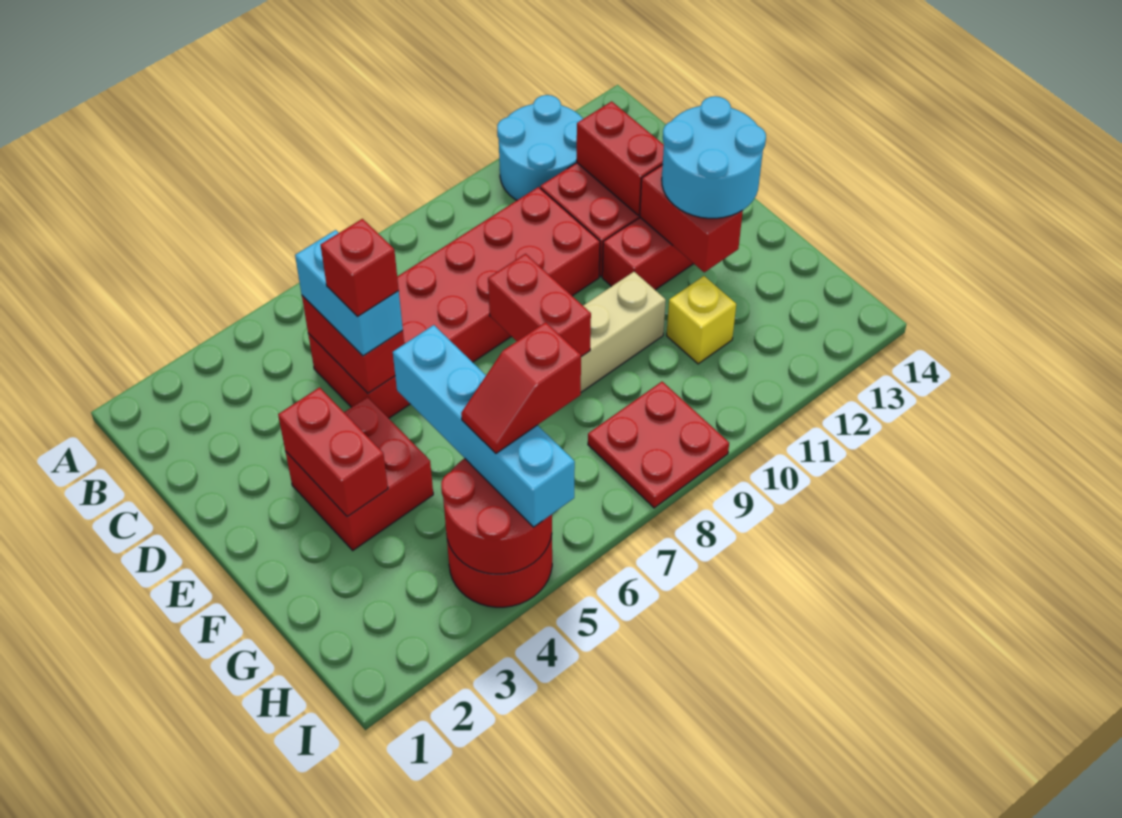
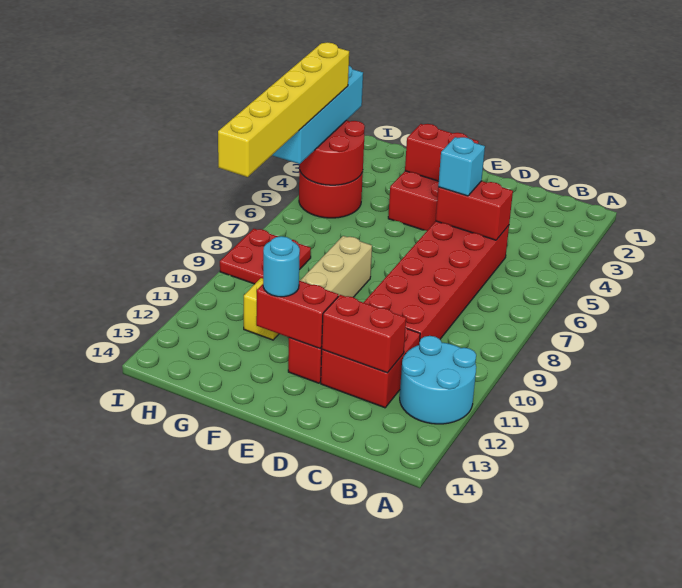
cyan brick C5:D5 level 3 -> cyan brick D5 level 3
red brick D5 level 4 -> none
red brick E8:F8 level 2 -> none
cyan round brick E12:F13 level 3 -> cyan round brick F12 level 3
cyan brick F5:I5 level 3 -> cyan brick I3:I6 level 3
red slope H5:H6 level 4 top 6 -> none
none -> yellow brick I4:I9 level 4

